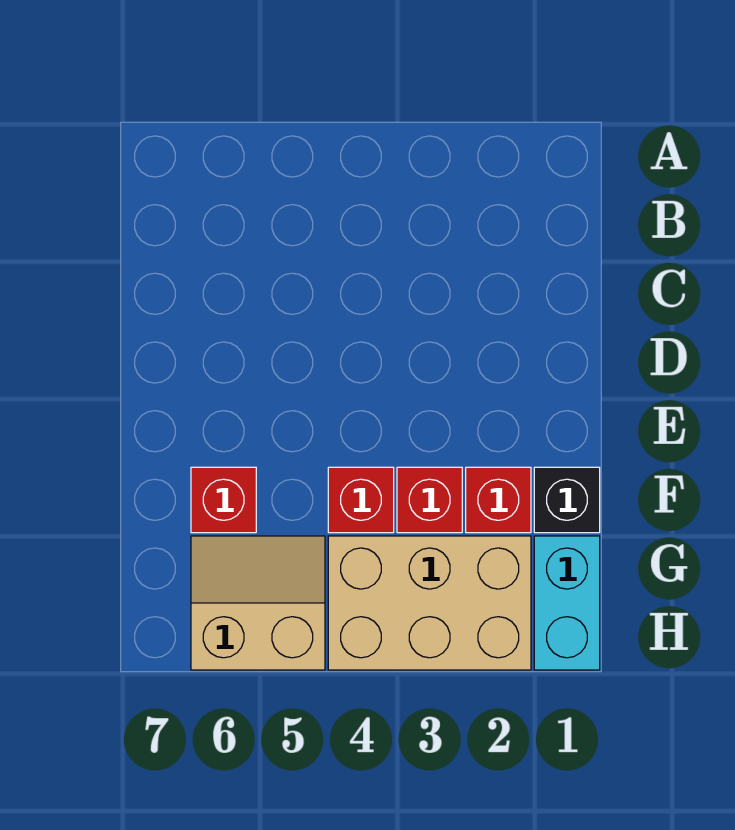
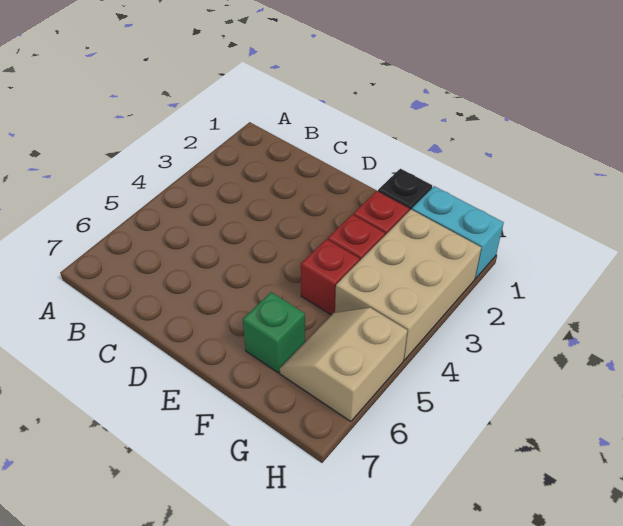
red brick F6 level 1 -> green brick F6 level 1

